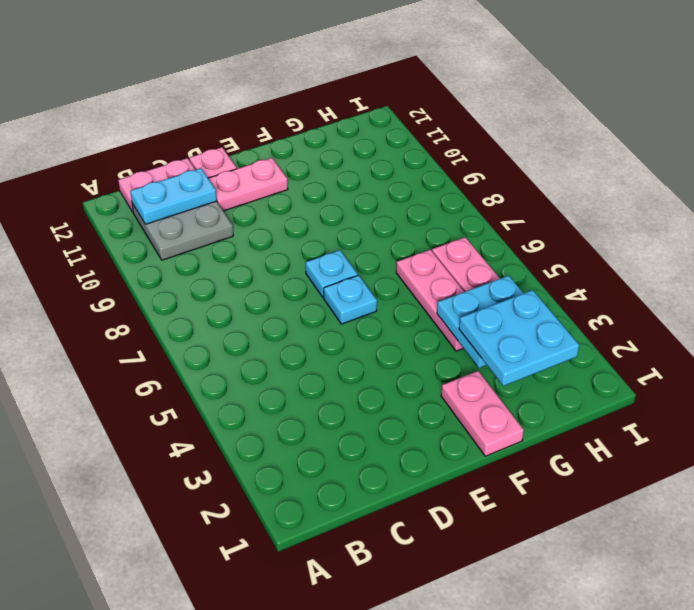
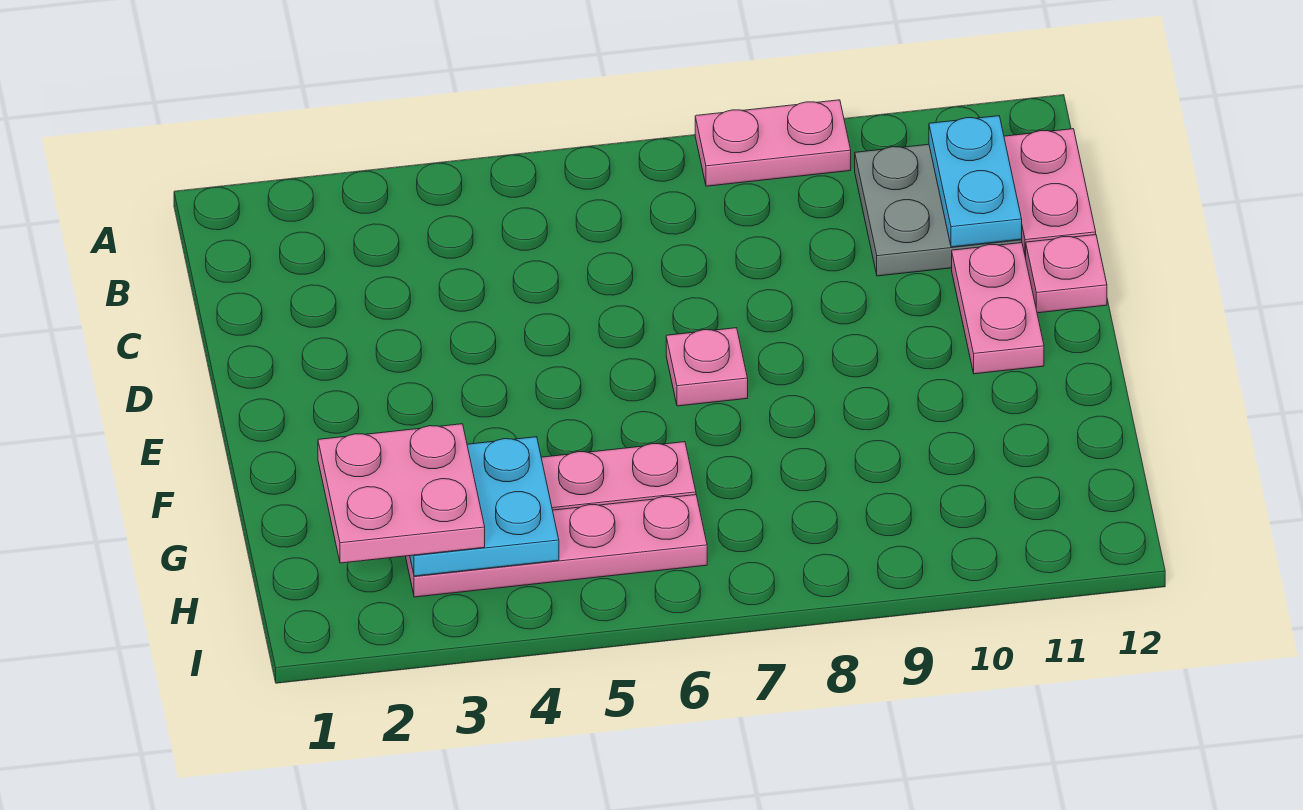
cyan plate E6 level 1 -> none
cyan plate E7 level 1 -> pink plate E7 level 1
pink plate F1:F2 level 1 -> pink plate A8:A9 level 1
cyan plate G2:H3 level 3 -> pink plate G2:H3 level 3

